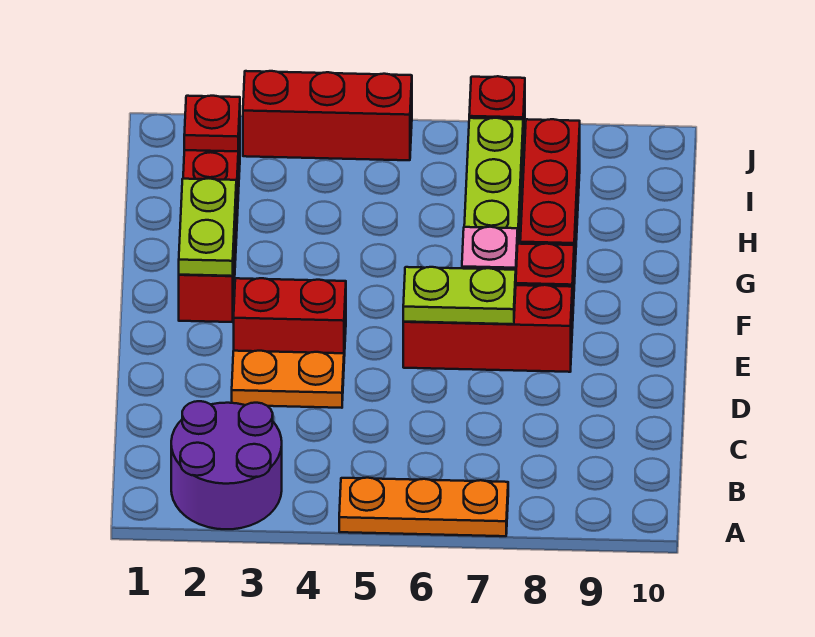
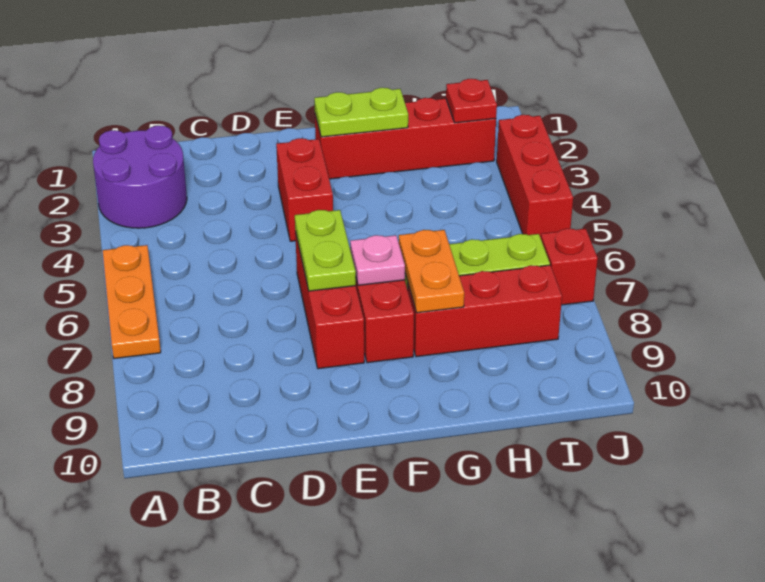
orange plate D3:D4 level 1 -> orange plate G7:G8 level 2

